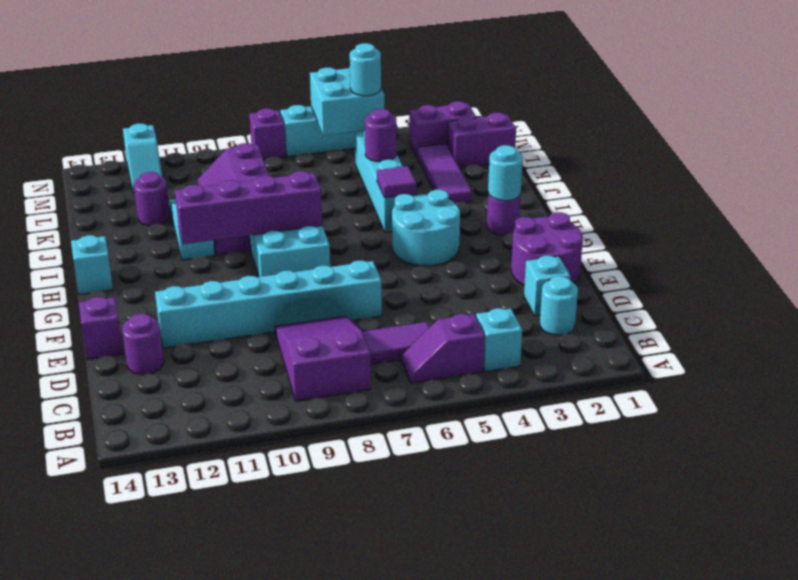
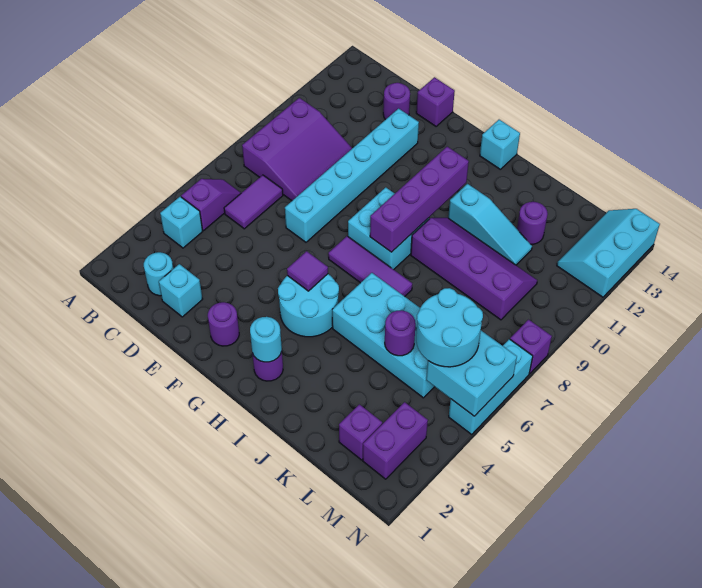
purple slope B8:D9 level 1 top B -> purple slope B8:D10 level 1 top B
purple round brick E1:F2 level 1 -> purple round brick F2 level 1
cyan brick I5:L5 level 1 -> cyan brick I5:L6 level 1
purple tile I5 level 2 -> purple tile G5 level 2
purple tile J3:L3 level 1 -> purple tile G7:I7 level 1
purple brick L1:L2 level 1 -> purple brick L2 level 1
cyan round brick M5 level 3 -> cyan round brick L5:M6 level 3
cyan slope M12:N12 level 1 top N -> cyan slope M12:N14 level 1 top N

